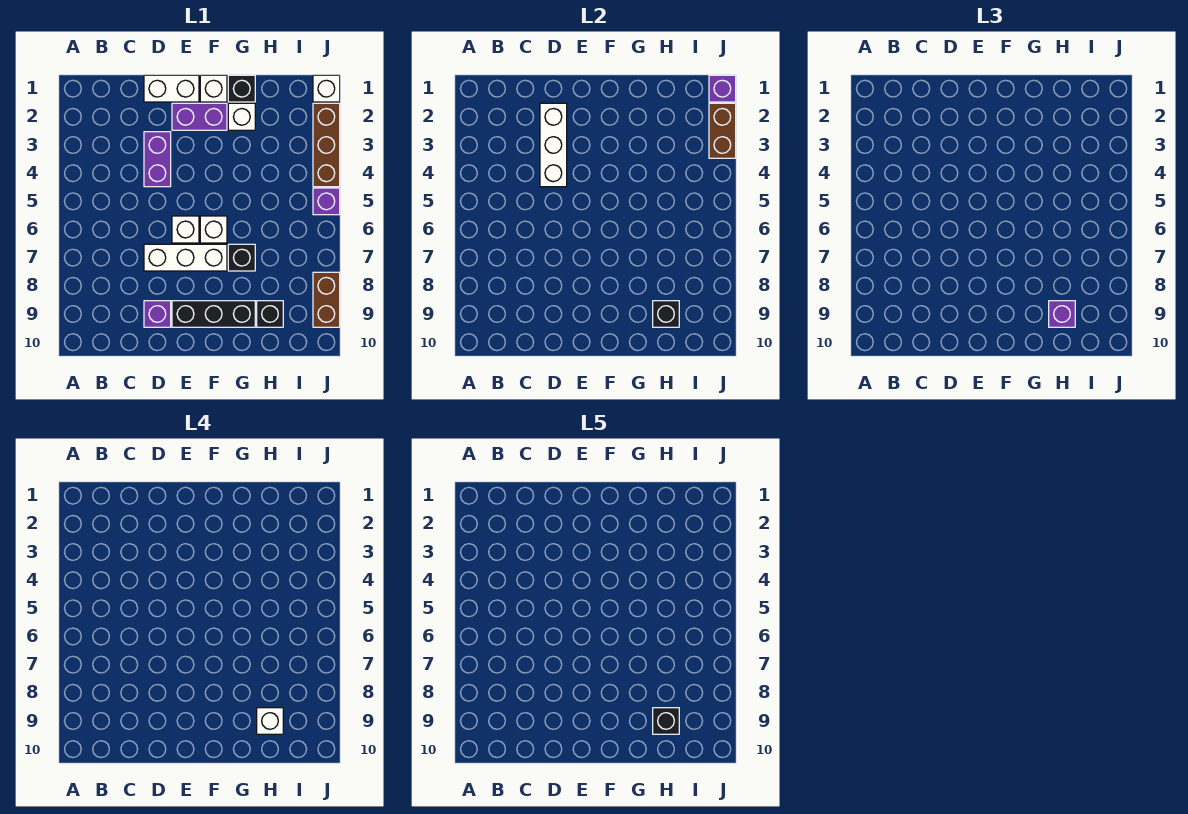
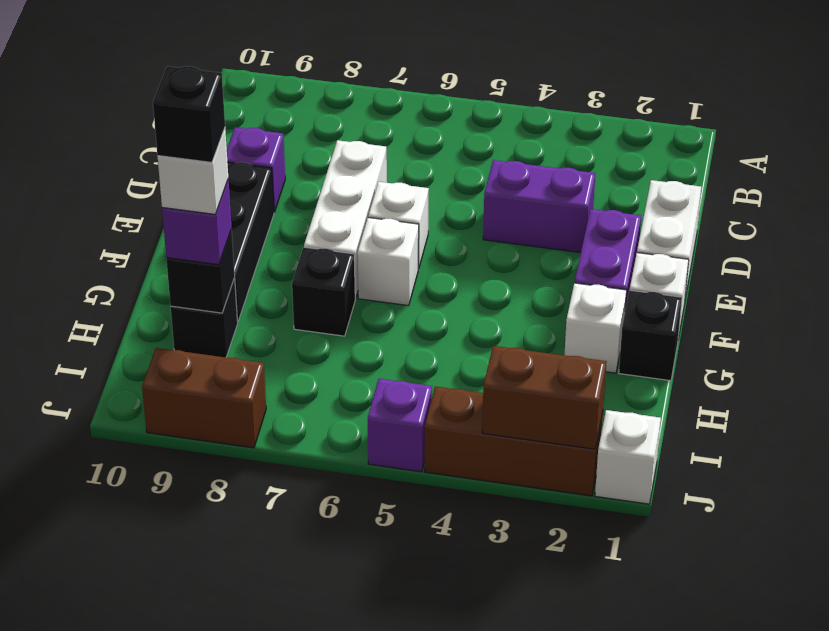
white brick D2:D4 level 2 -> none
purple brick J1 level 2 -> none

